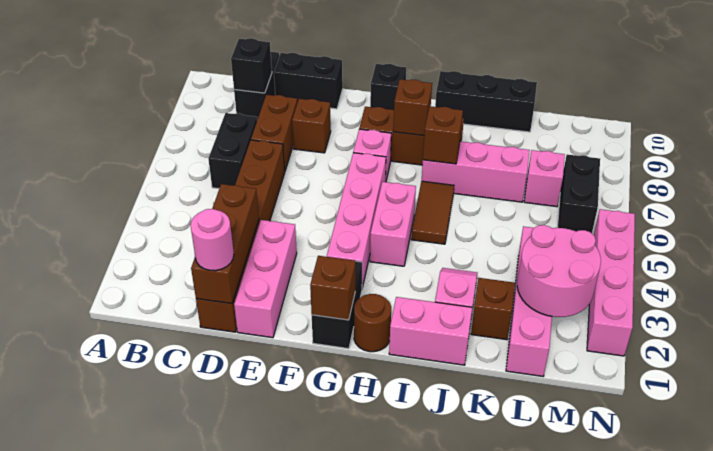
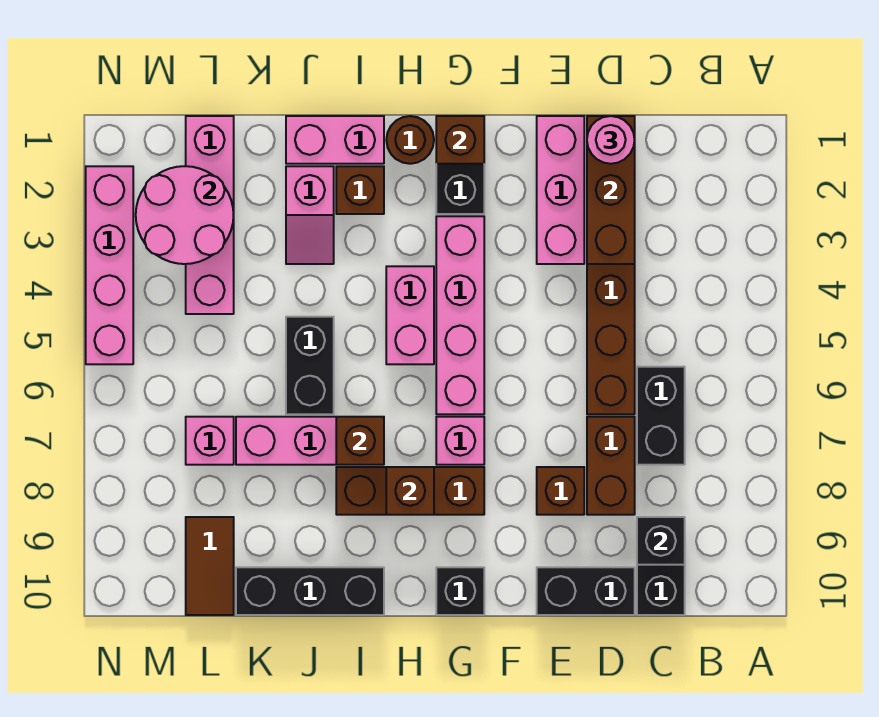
brown tile I5:I6 level 1 -> brown tile L9:L10 level 1
brown brick K2 level 1 -> brown brick I2 level 1
black brick M6:M7 level 1 -> black brick J5:J6 level 1

